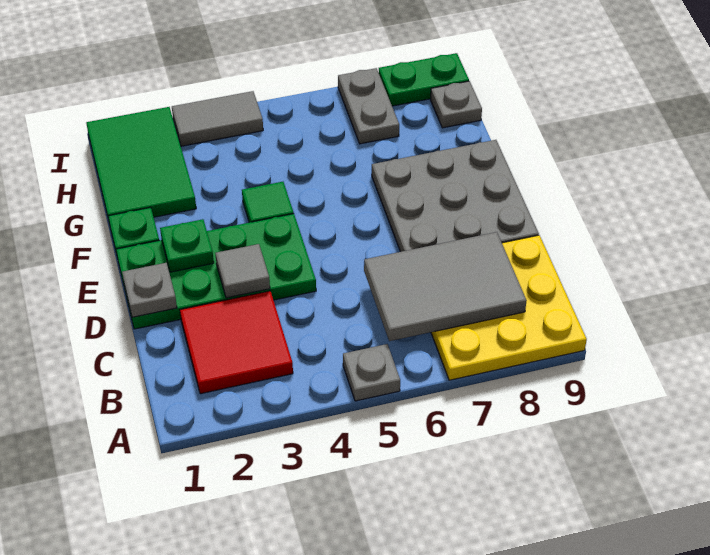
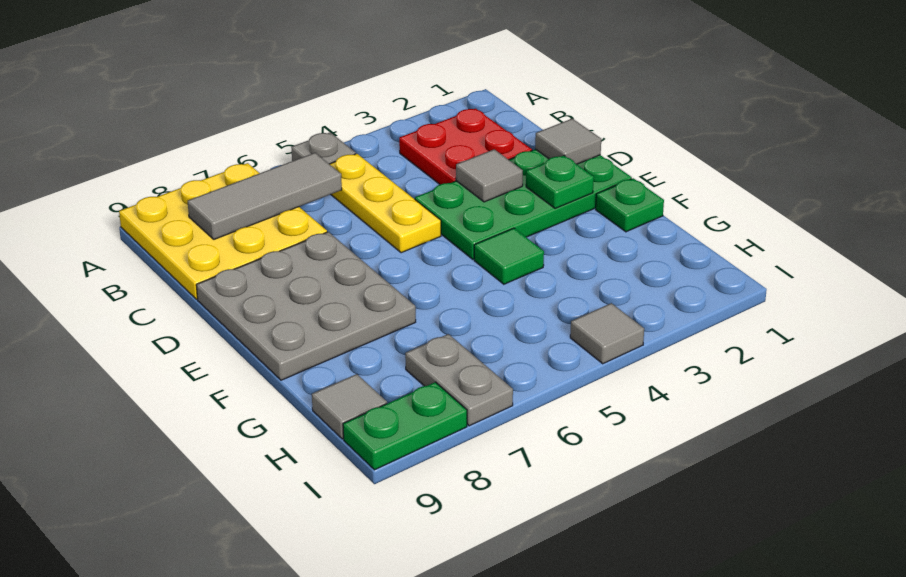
red tile B2:C3 level 1 -> red plate B2:C3 level 1
none -> yellow plate B5:D5 level 1
grey tile B6:C8 level 2 -> grey tile B6:B8 level 2
grey plate D1 level 2 -> grey tile D1 level 2
green tile G1:I2 level 1 -> none
grey plate H9 level 1 -> grey tile H9 level 1
grey tile I3:I4 level 1 -> grey tile I4 level 1

